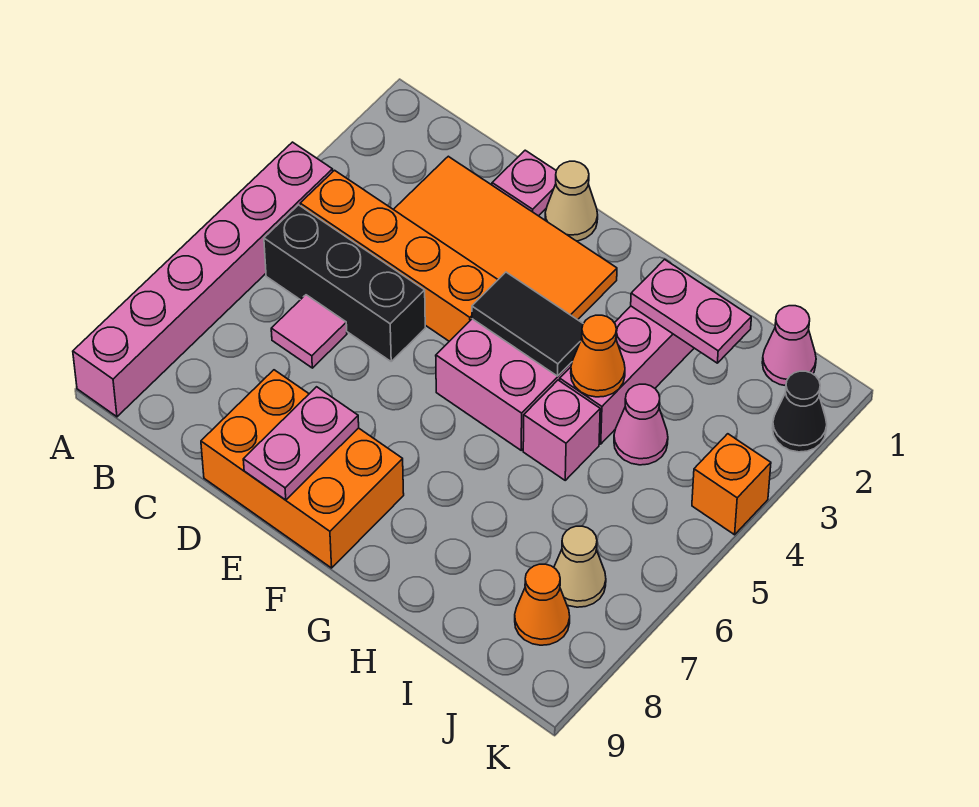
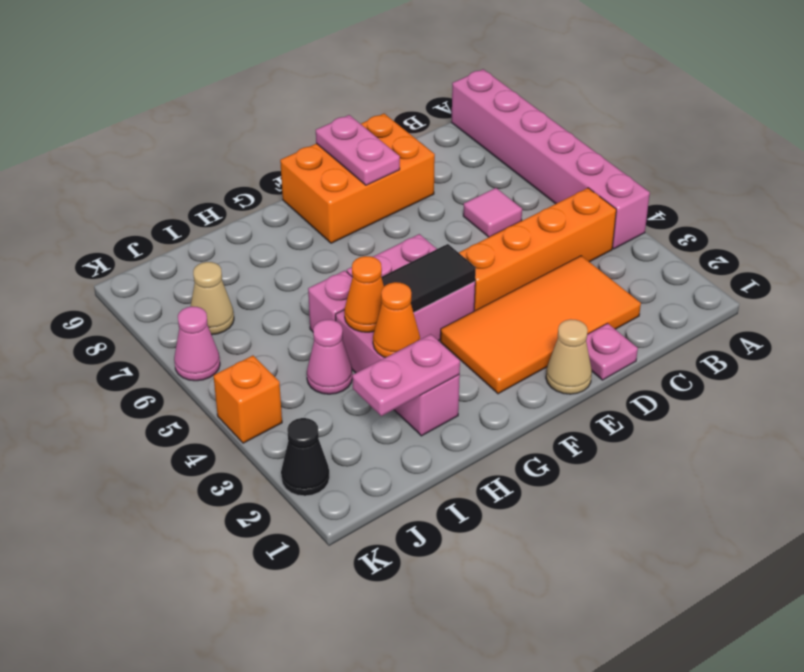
black brick B5:D5 level 1 -> none
pink cone J1 level 1 -> pink cone K6 level 1
orange cone J8 level 1 -> orange cone H3 level 2

